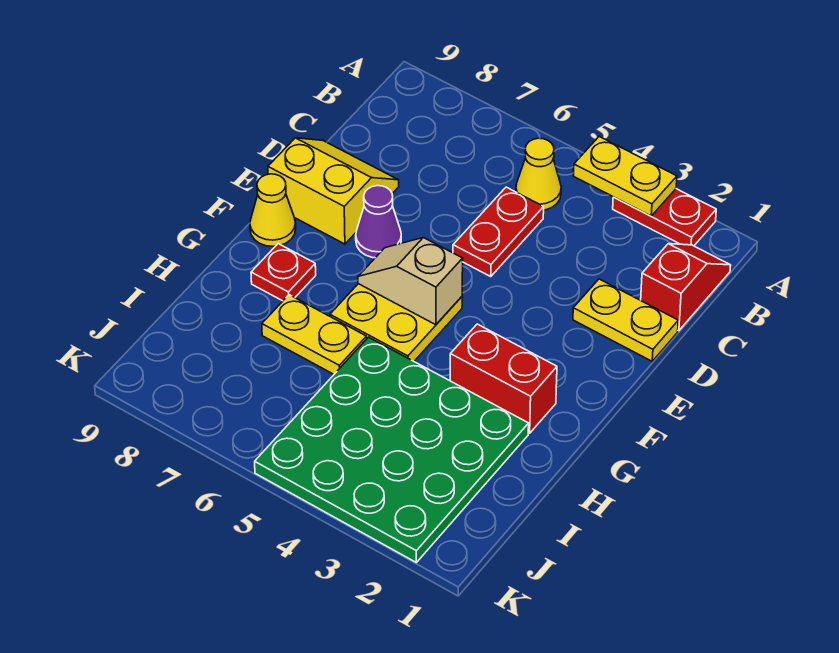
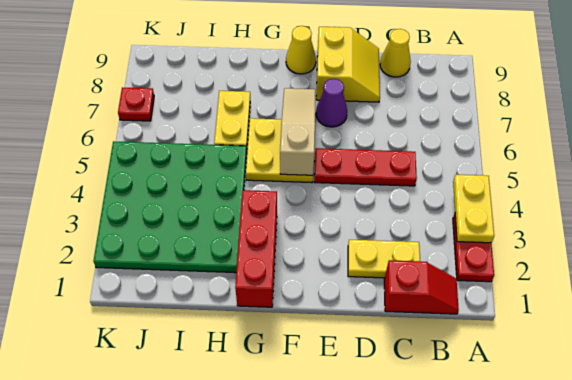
yellow cone B5 level 1 -> yellow cone C9 level 1
red plate C5:D5 level 1 -> red plate C5:E5 level 1
yellow plate D1:D2 level 1 -> yellow plate C2:D2 level 1
tan slope F5:F6 level 2 top 5 -> tan slope F5:F7 level 2 top 5
red brick G2:G3 level 1 -> red brick G1:G3 level 1
red plate G8 level 1 -> red plate K7 level 1

